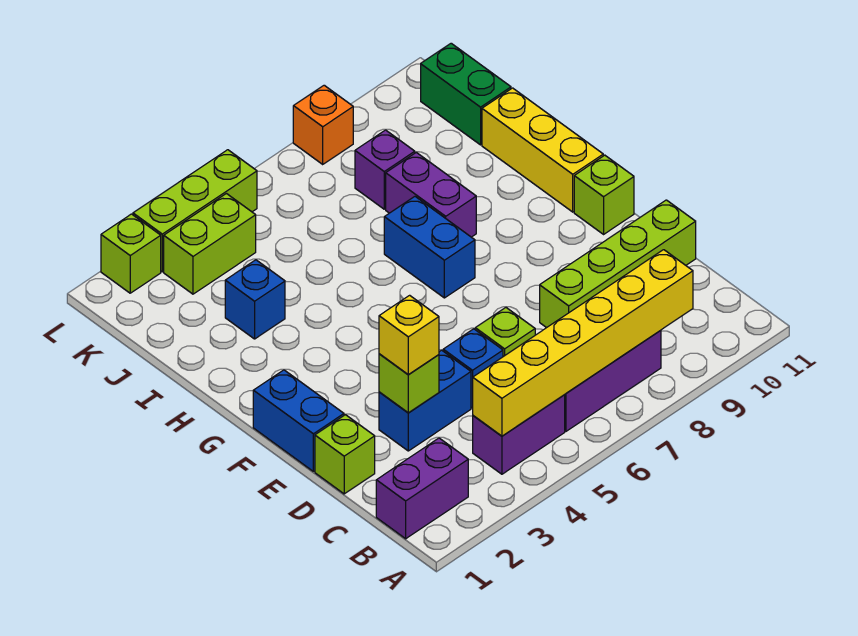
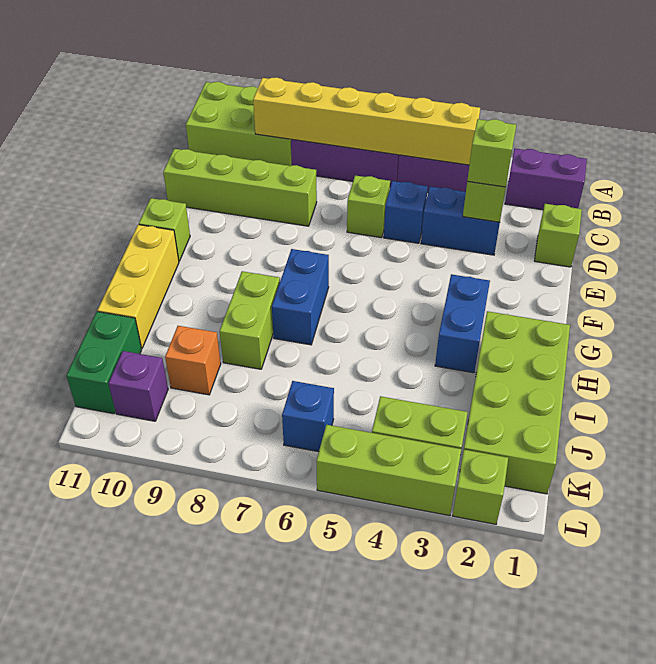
none -> lime brick A9:B11 level 1
yellow brick D3 level 3 -> lime brick D3 level 3
blue brick E1:F1 level 1 -> blue brick G3:H3 level 1
none -> lime brick H1:K2 level 1
purple brick H8:I8 level 1 -> lime brick H8:I8 level 1
blue brick I3 level 1 -> blue brick K6 level 1
purple brick J8 level 1 -> purple brick K10 level 1
orange brick L8 level 1 -> orange brick J9 level 1

